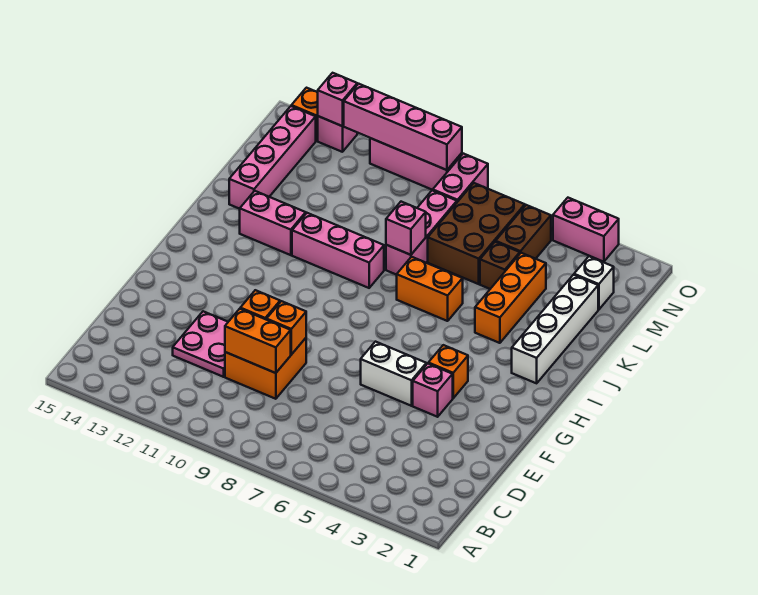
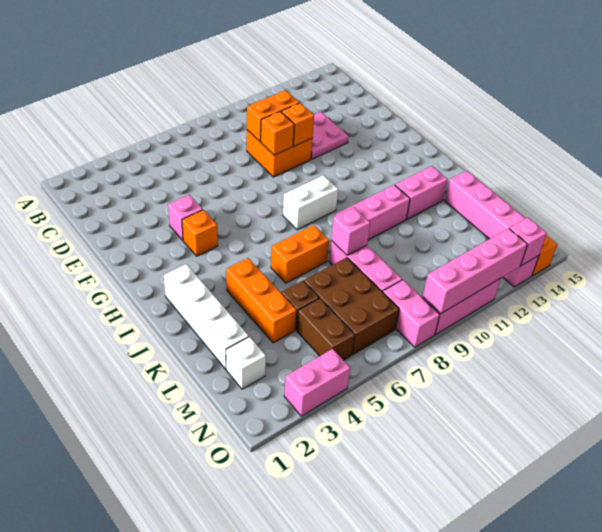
white brick F5:F6 level 1 -> white brick H8:H9 level 1

